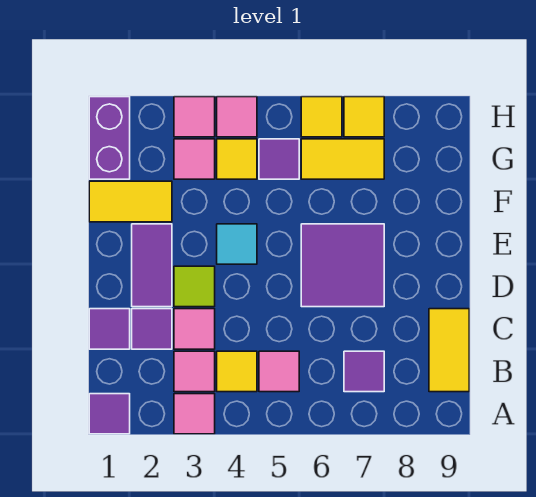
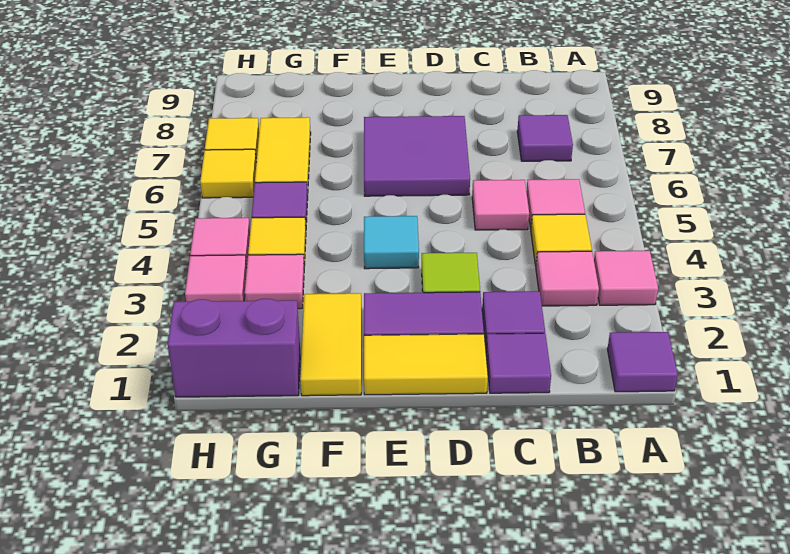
yellow tile B9:C9 level 1 -> yellow tile D1:E1 level 1
pink tile C3 level 1 -> pink tile C5 level 1

